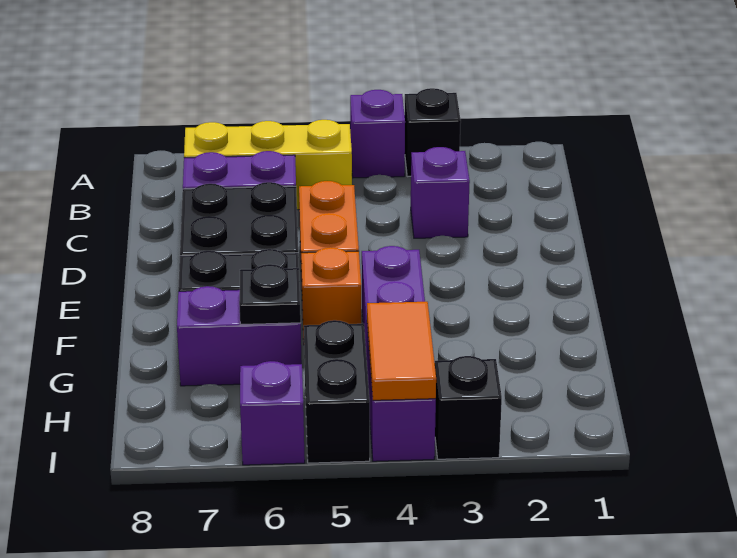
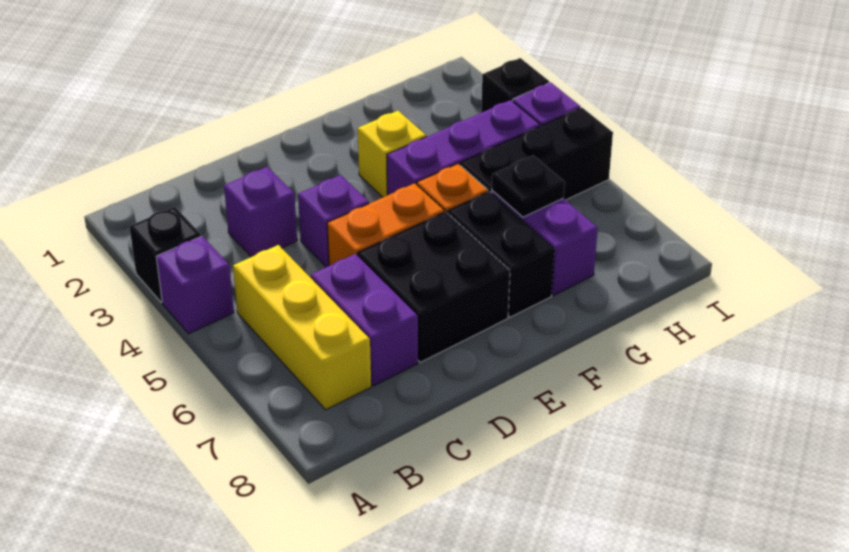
none -> yellow brick F3 level 1
orange tile H4:I4 level 2 -> none
black brick H5:I5 level 1 -> black brick G5:I5 level 1
purple brick I6 level 1 -> purple brick D4 level 1

